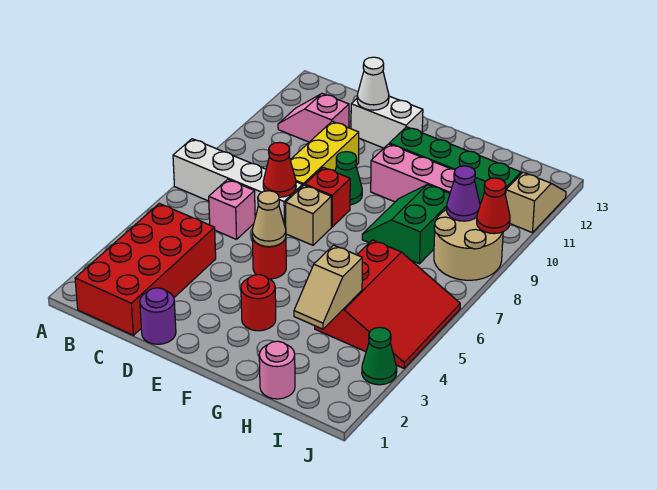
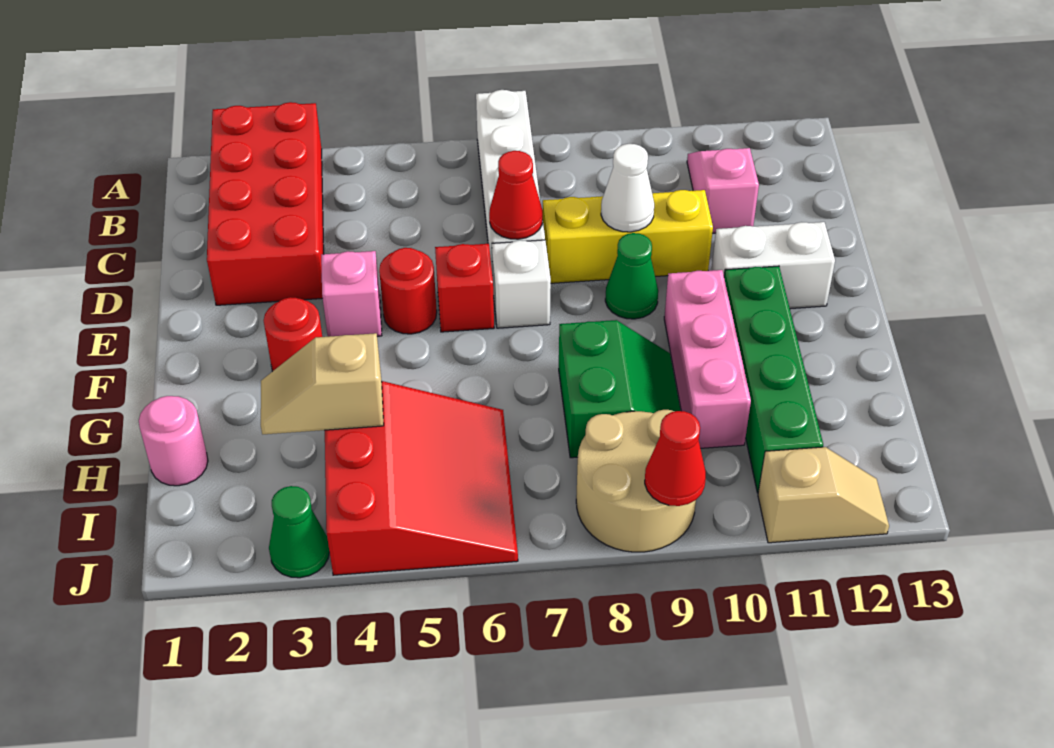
red brick B1:C4 level 1 -> red brick A2:D3 level 1
pink brick C6 level 1 -> pink brick E4 level 1
purple round brick D1 level 1 -> none
white brick D12:E12 level 1 -> white brick E11:E12 level 1
white cone D12 level 2 -> white cone D9 level 2
tan cone E5 level 2 -> none
tan brick E7 level 1 -> white brick E7 level 1
red brick E8 level 1 -> red brick E6 level 1
green slope G8:H9 level 1 top H -> green slope G8:H9 level 1 top 8
red slope H4:J6 level 1 top H -> red slope H4:J6 level 1 top 4
purple cone I9 level 2 -> none

